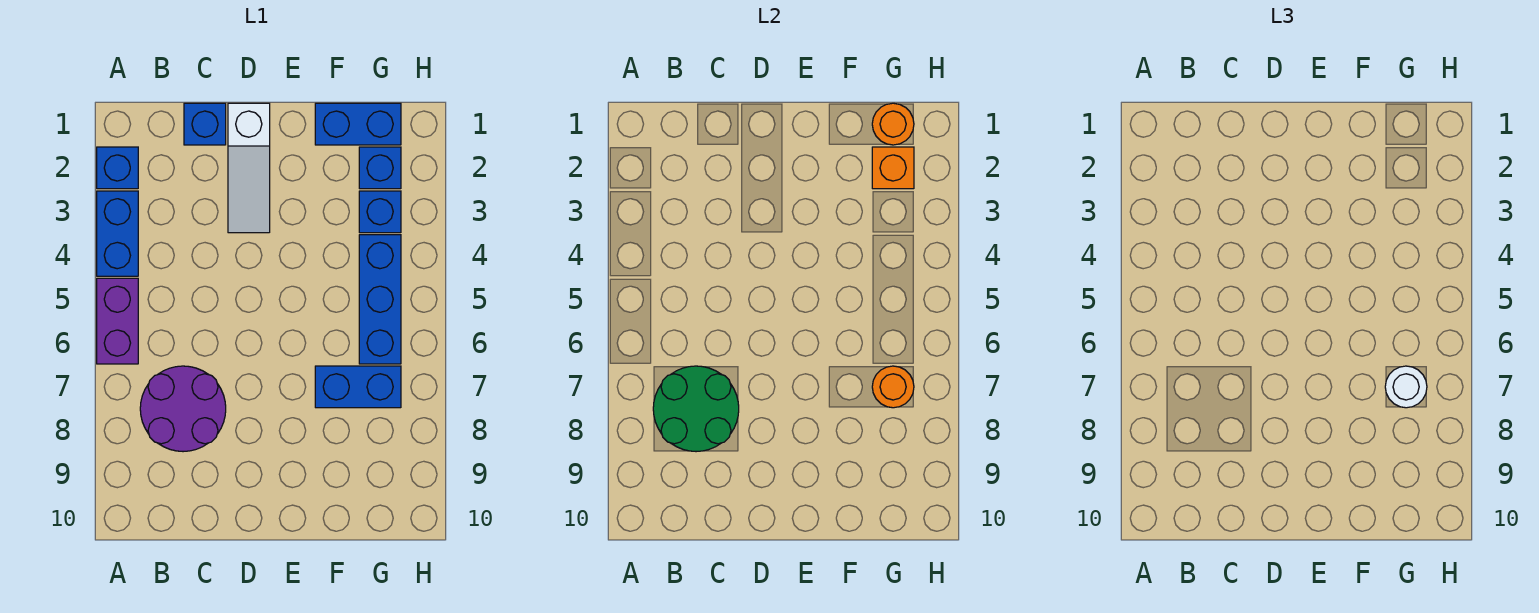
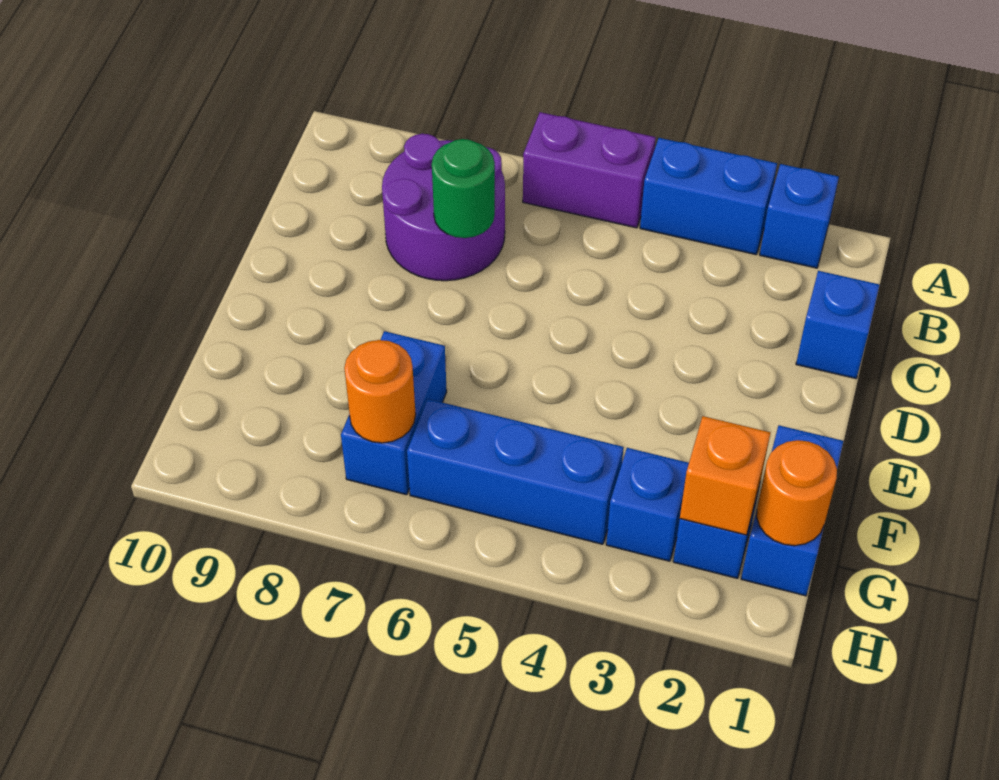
green round brick B7:C8 level 2 -> green round brick C7 level 2
white slope D1:D3 level 1 top 1 -> none
white round brick G7 level 3 -> none

